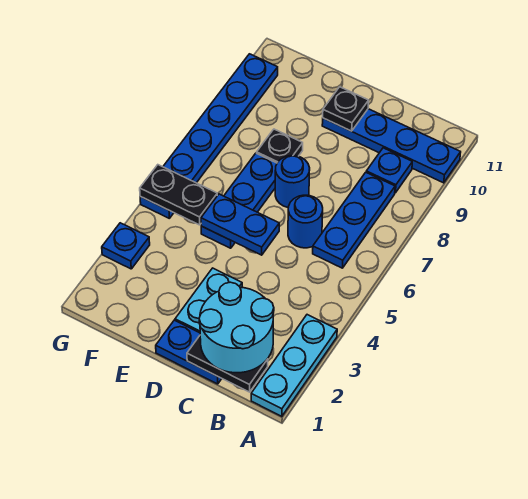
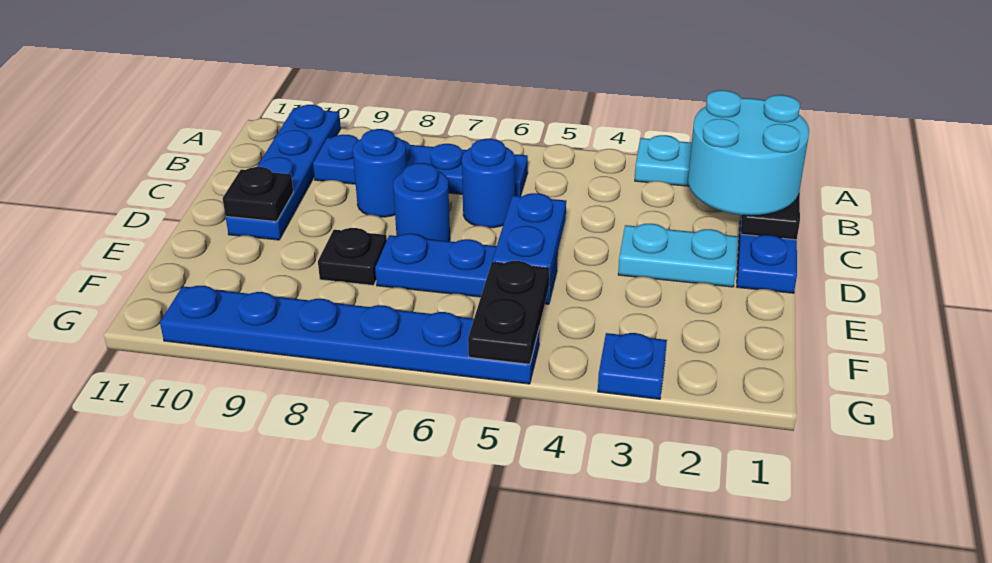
none -> blue round brick C8 level 1

